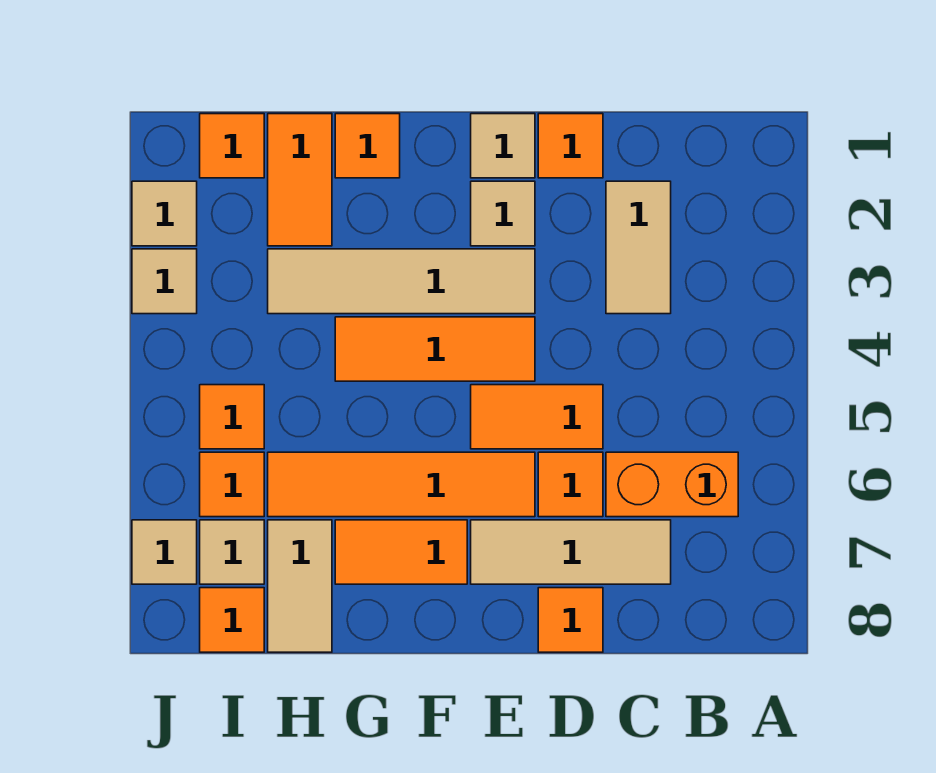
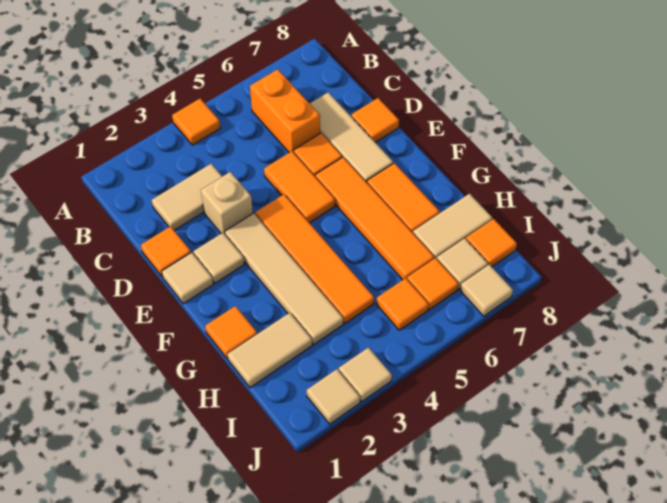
none -> tan brick D3 level 1
orange tile E4:G4 level 1 -> orange tile E4:H4 level 1
orange tile H1:H2 level 1 -> tan tile H1:H2 level 1
orange tile I1 level 1 -> orange tile A4 level 1

